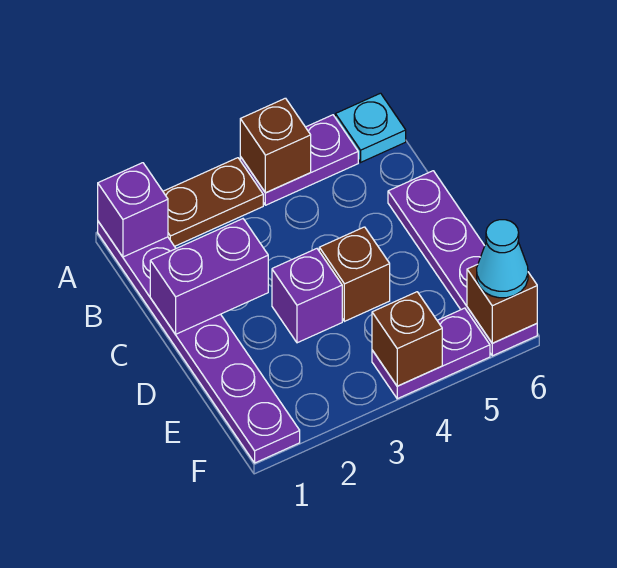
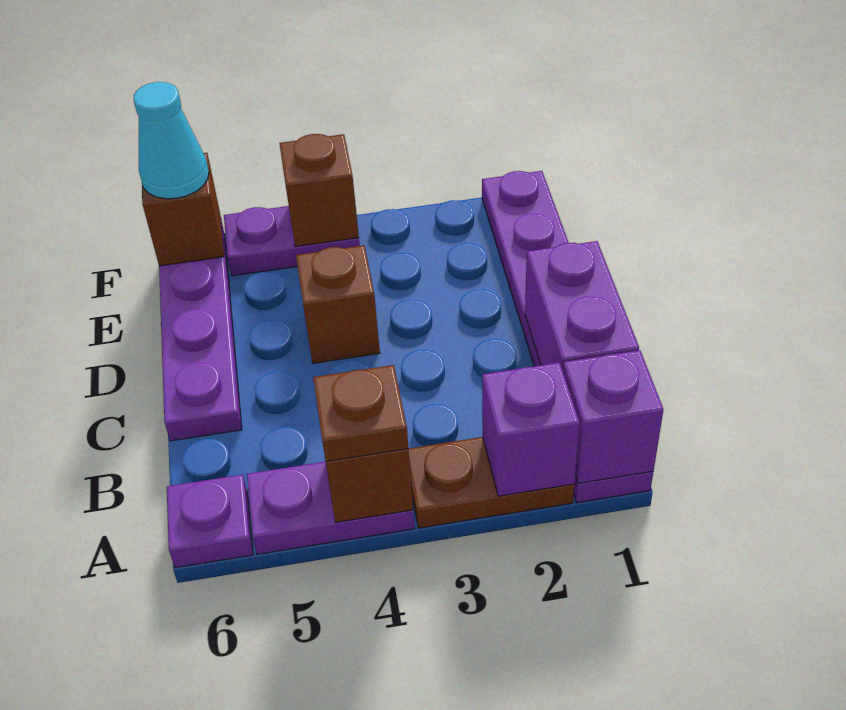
none -> brown plate A4 level 3
cyan plate A6 level 1 -> purple plate A6 level 1
purple brick C1:C2 level 2 -> purple brick B1:C1 level 2
purple brick D3 level 1 -> purple brick A2 level 2

